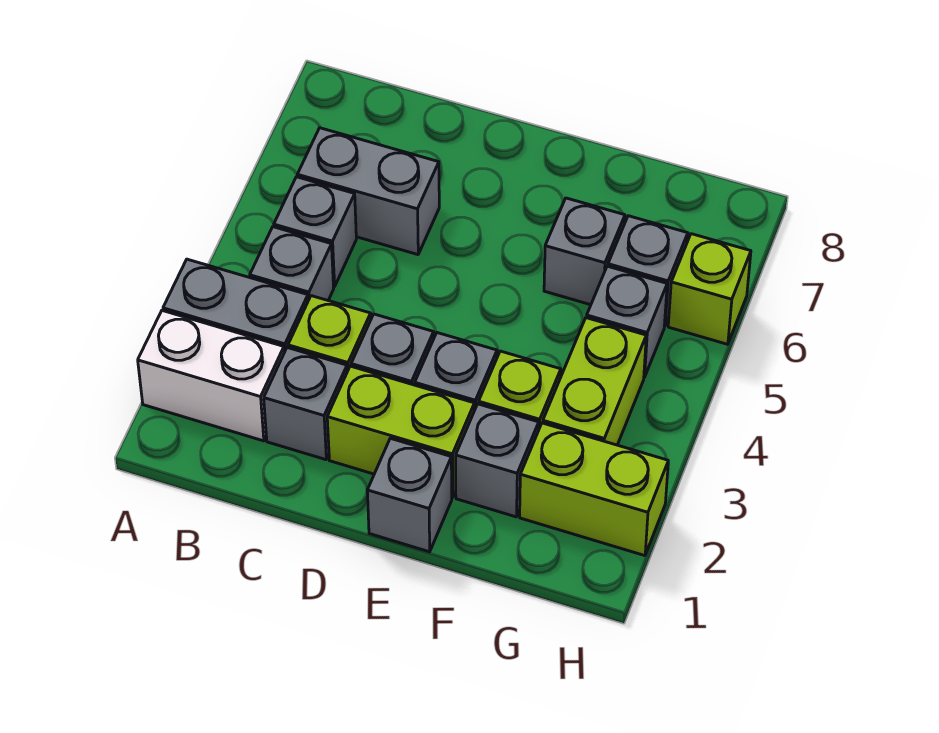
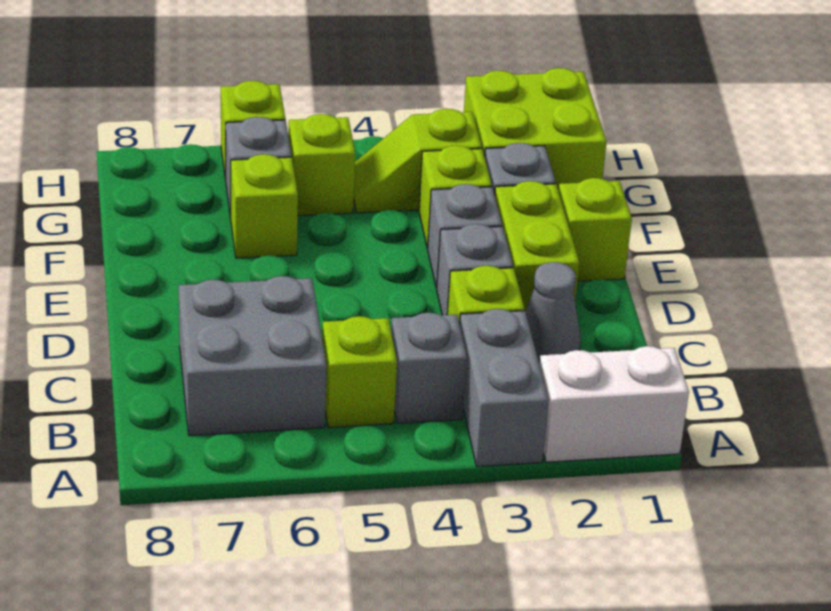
white brick A2:B2 level 1 -> white brick A1:A2 level 1
grey brick B5 level 1 -> lime brick B5 level 1
grey brick B6:C6 level 1 -> grey brick B6:C7 level 1
grey brick C2 level 1 -> grey cone C2 level 1
grey brick E1 level 1 -> lime brick E1 level 1
grey brick F6 level 1 -> lime brick F6 level 1
lime brick G2:H2 level 1 -> lime brick G1:H2 level 1
lime brick G3:G4 level 1 -> lime slope G3:G4 level 1 top 3
grey brick G5 level 1 -> lime brick G5 level 1

